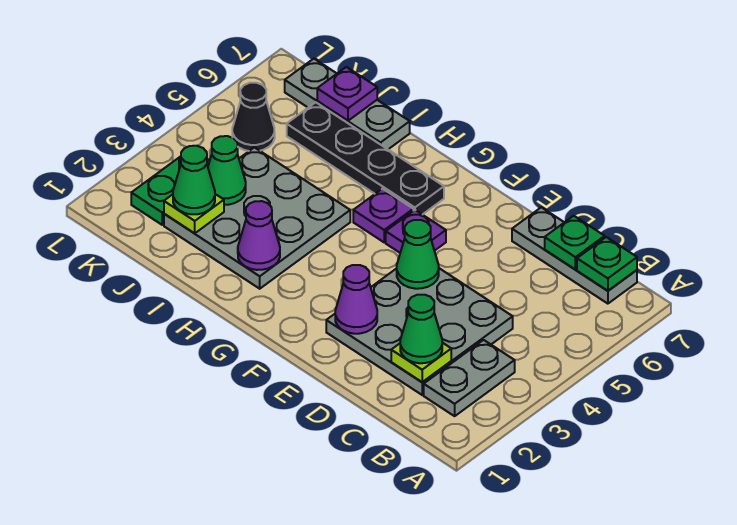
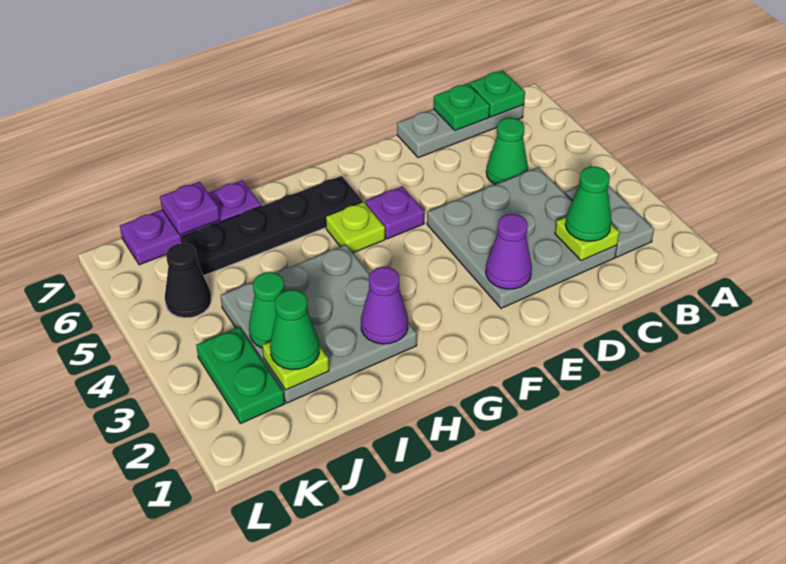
green cone E4 level 2 -> green cone C5 level 1
purple plate G5 level 1 -> lime plate G5 level 1
grey plate I7:K7 level 1 -> purple plate I7:K7 level 1

